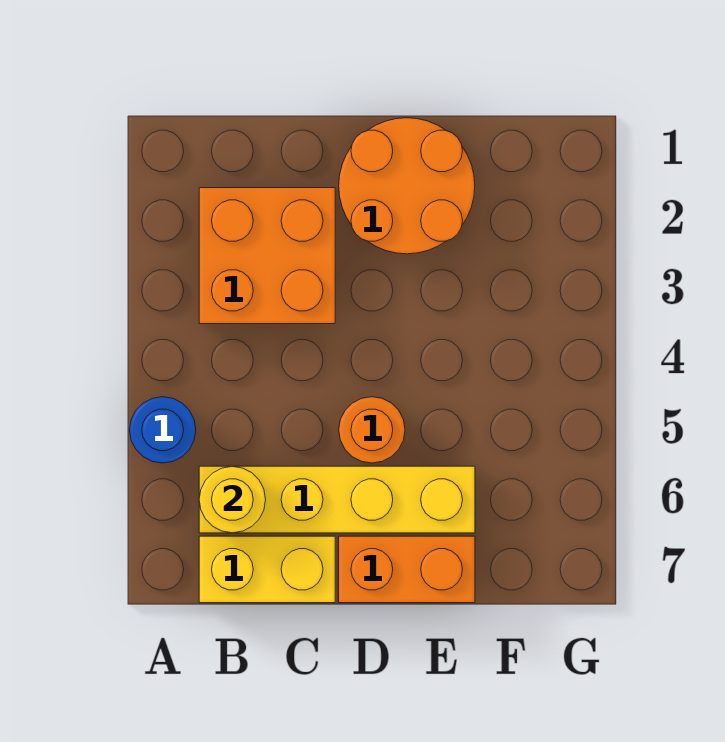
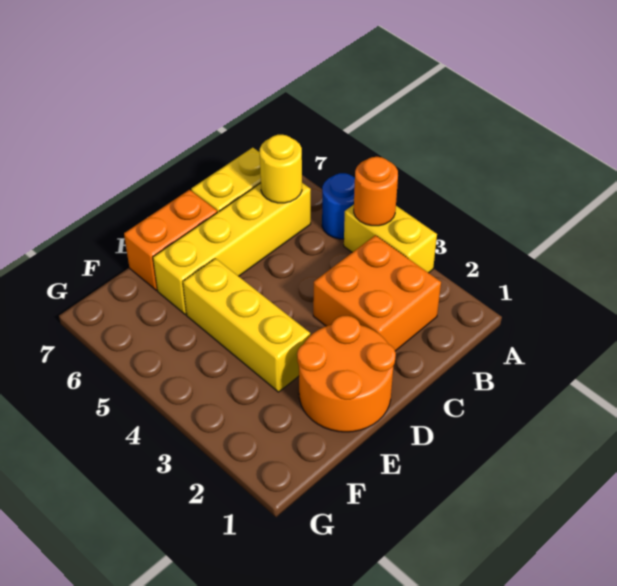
none -> yellow brick A3:A4 level 1
orange round brick D5 level 1 -> orange round brick A4 level 2
none -> yellow brick E3:E5 level 1

